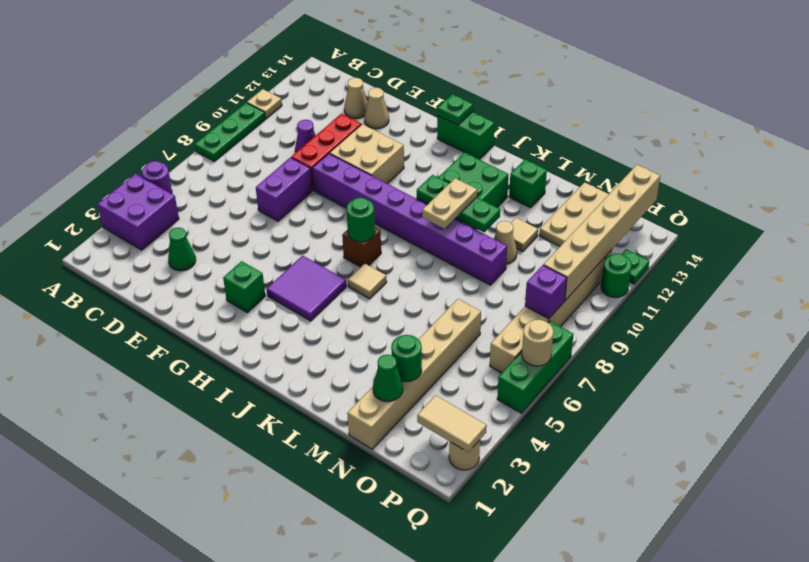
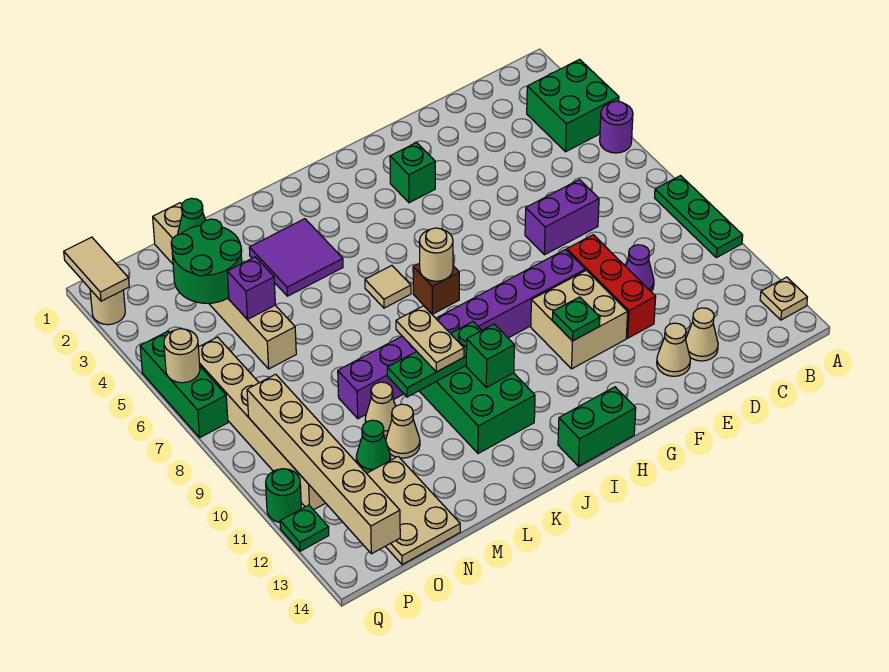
purple brick A3:B4 level 1 -> green brick A3:B4 level 1
tan plate A11 level 1 -> tan plate A13 level 1
green cone D3 level 1 -> green cone N11 level 1
purple brick E7:E8 level 1 -> purple brick D7:E7 level 1
purple tile H4:I5 level 1 -> purple tile K3:L4 level 1
green plate H14 level 2 -> green plate G11 level 2
green round brick I7 level 2 -> tan round brick I7 level 2
green brick L13 level 1 -> green brick J11 level 2
tan tile M11 level 1 -> tan cone M11 level 1
green round brick N3 level 2 -> green round brick N3:O4 level 2
tan tile P2:Q2 level 2 -> tan tile Q1:Q2 level 2
purple brick P8 level 2 -> purple brick N5 level 2

